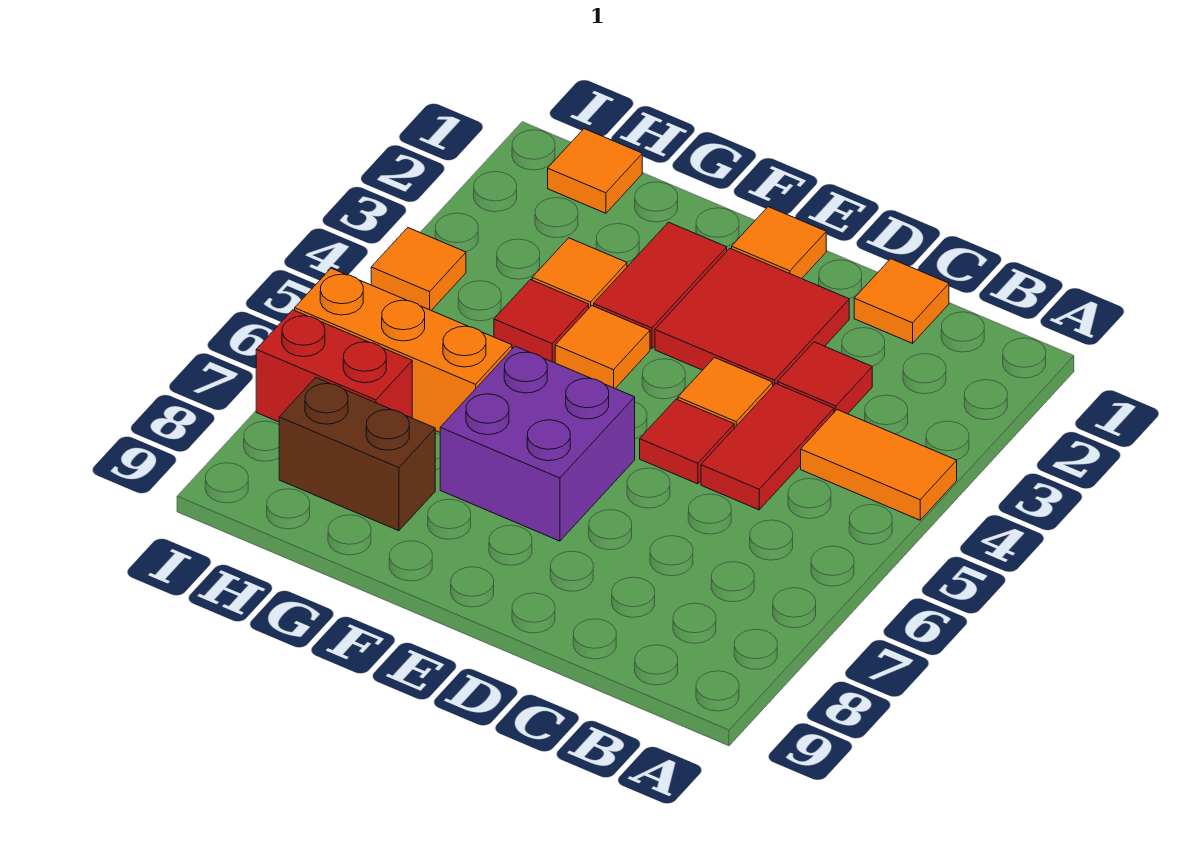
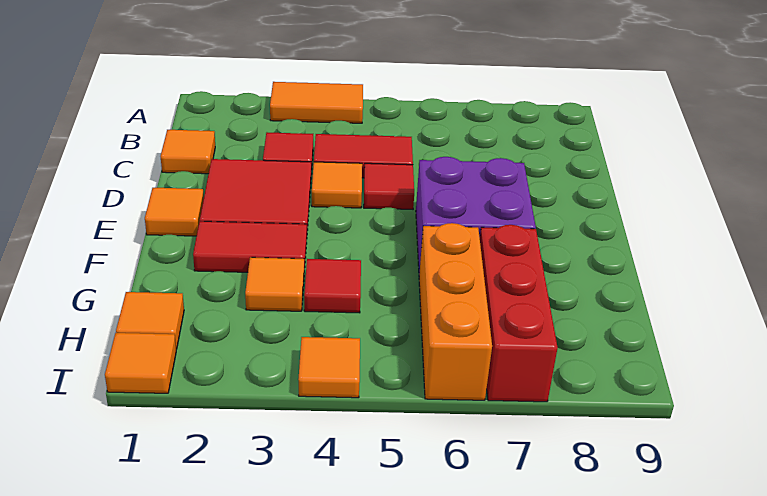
orange tile A4:B4 level 1 -> orange tile A3:A4 level 1
orange tile F4 level 1 -> orange tile I1 level 1
brown brick G8:H8 level 1 -> none
red brick H7:I7 level 1 -> red brick G7:I7 level 1

